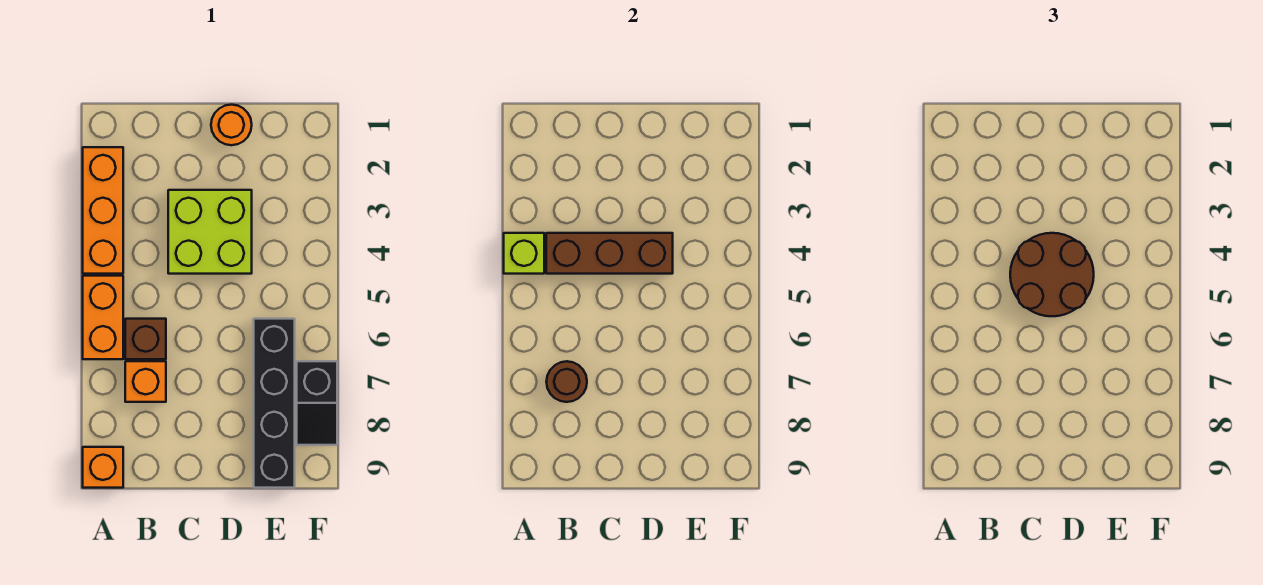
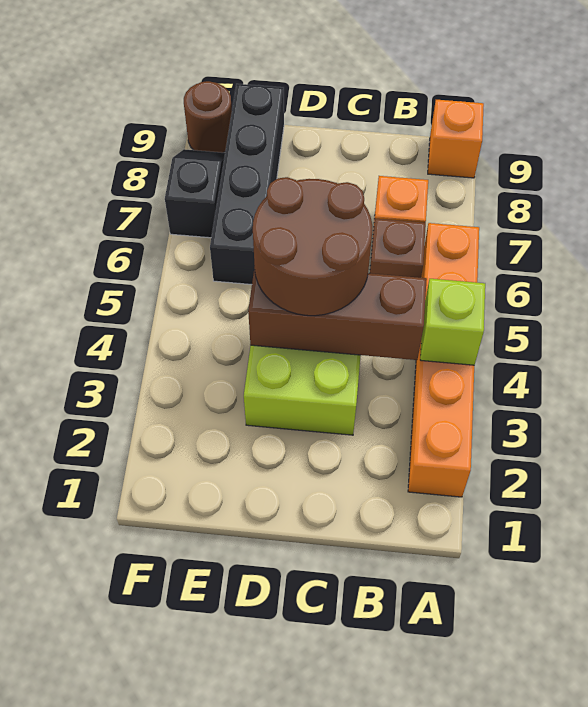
brown round brick B7 level 2 -> brown round brick F9 level 1
orange round brick D1 level 1 -> none

